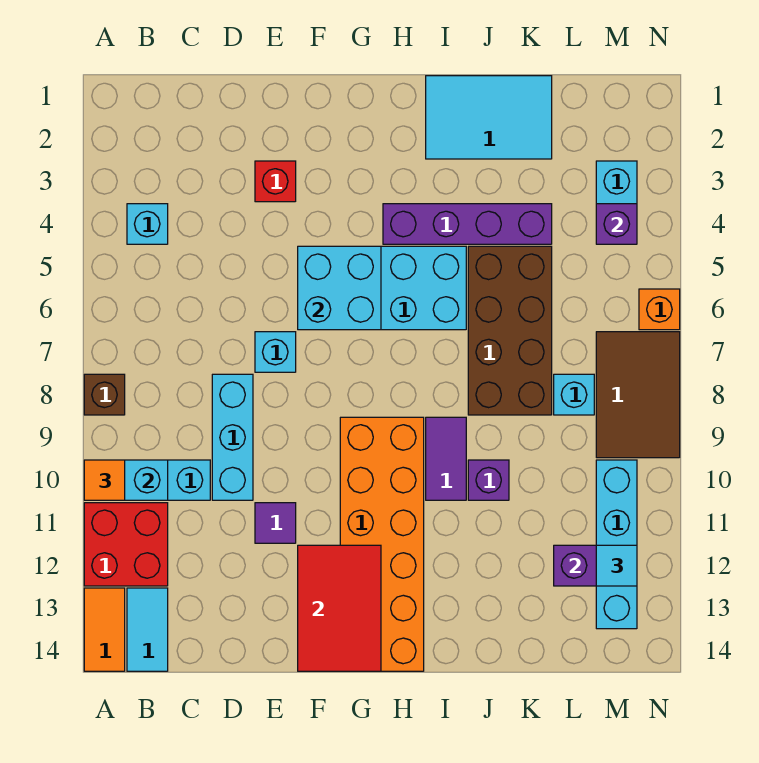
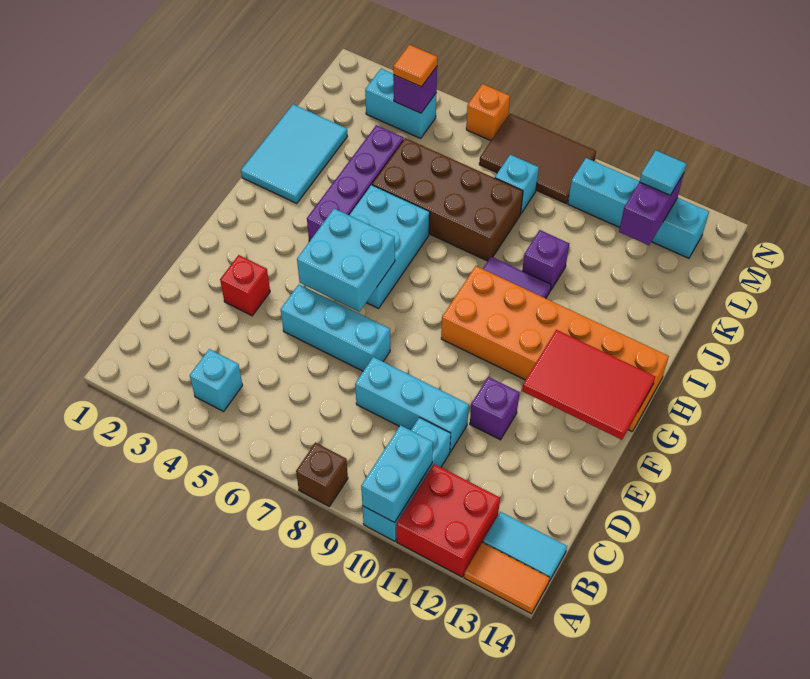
orange tile A10 level 3 -> orange tile M4 level 3
cyan brick E7 level 1 -> cyan brick E5:E7 level 1
purple tile E11 level 1 -> purple brick E11 level 1

